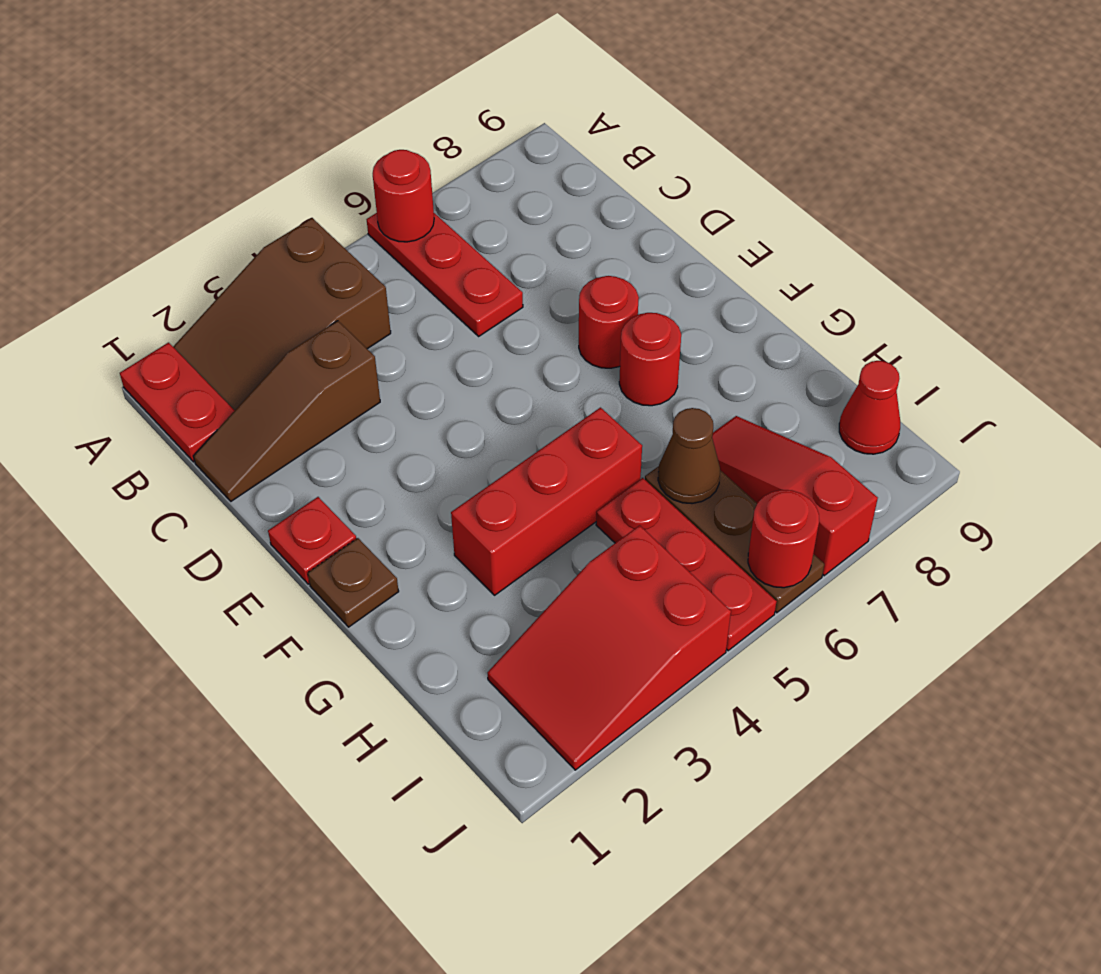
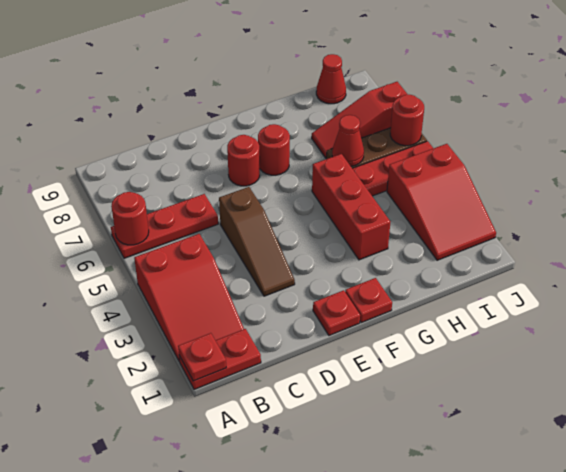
none -> red plate A1 level 2
brown slope A2:B4 level 1 top 4 -> red slope A2:B4 level 1 top 4
brown slope C1:C3 level 1 top 3 -> brown slope D3:D5 level 1 top 5
brown plate F1 level 1 -> red plate F1 level 1
brown cone H6 level 2 -> red cone H6 level 2

